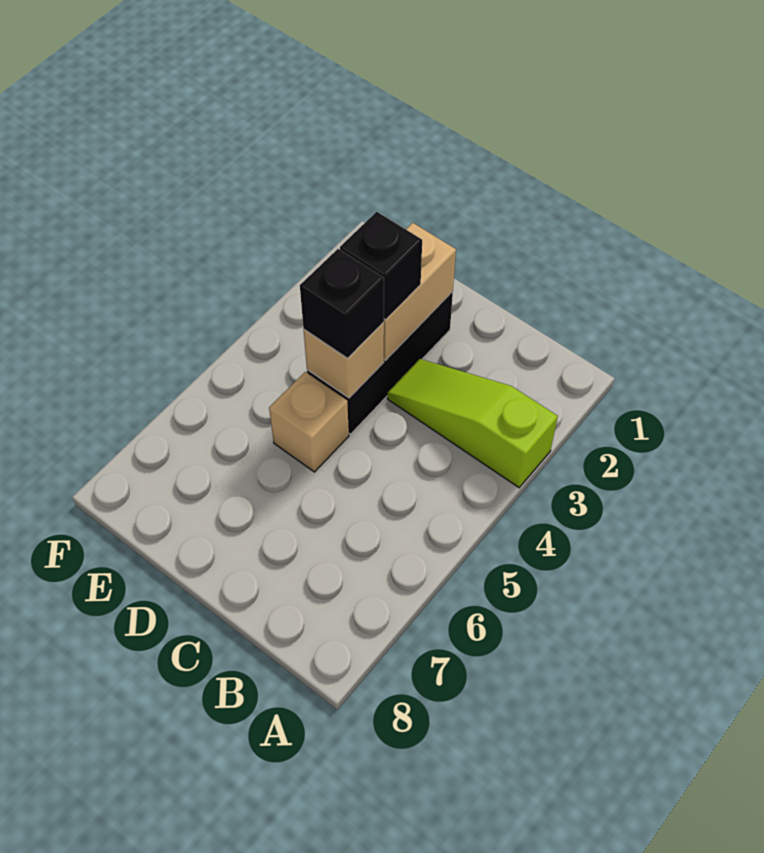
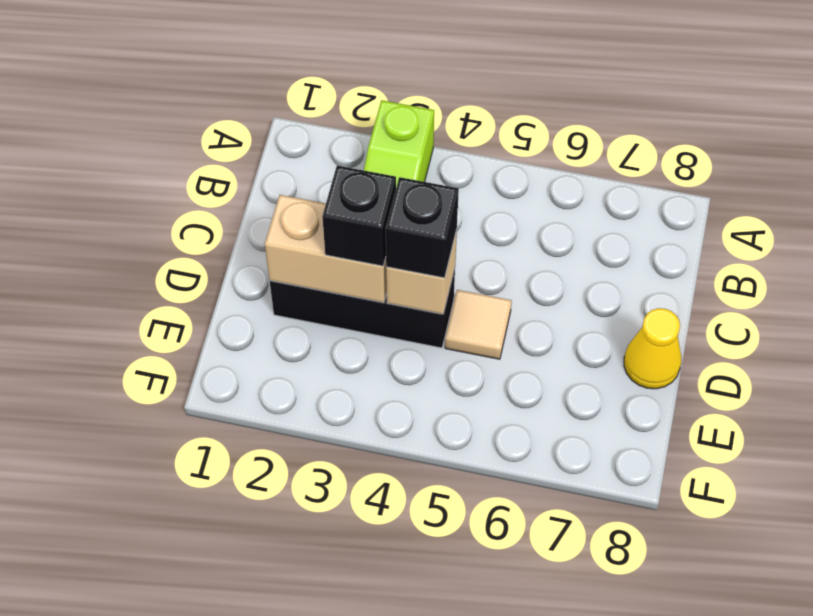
tan brick D5 level 1 -> tan tile D5 level 1
none -> yellow cone D8 level 1

